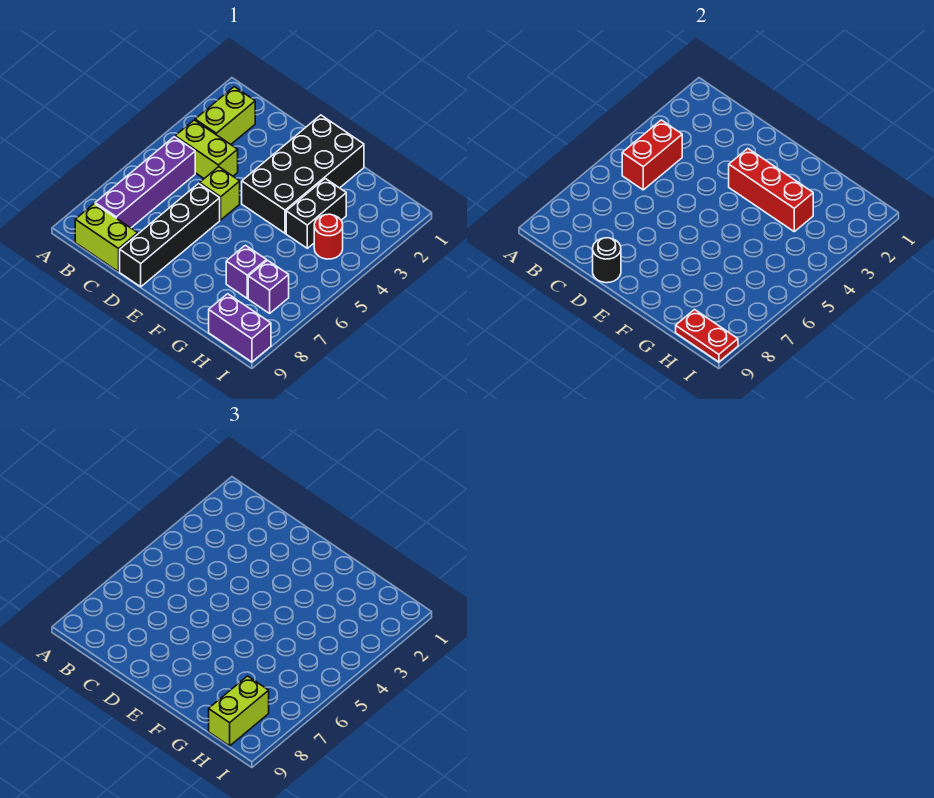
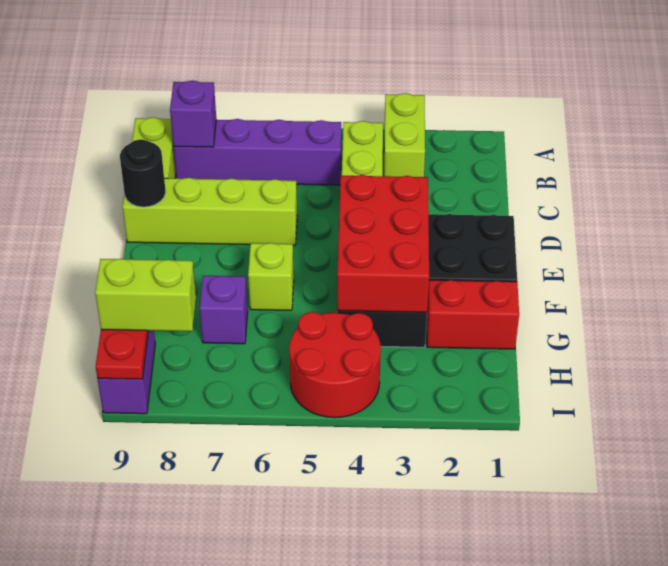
lime brick B2:B3 level 1 -> lime brick A3:B3 level 1
red brick B4:B5 level 2 -> red brick G1:G2 level 1
lime brick D5 level 1 -> lime brick F6 level 1
black brick D6:D9 level 1 -> lime brick D6:D9 level 1
red brick E3:G3 level 2 -> red brick E3:G4 level 2
red round brick H4 level 1 -> red round brick H4:I5 level 1
purple brick H7 level 1 -> purple brick B8 level 2

